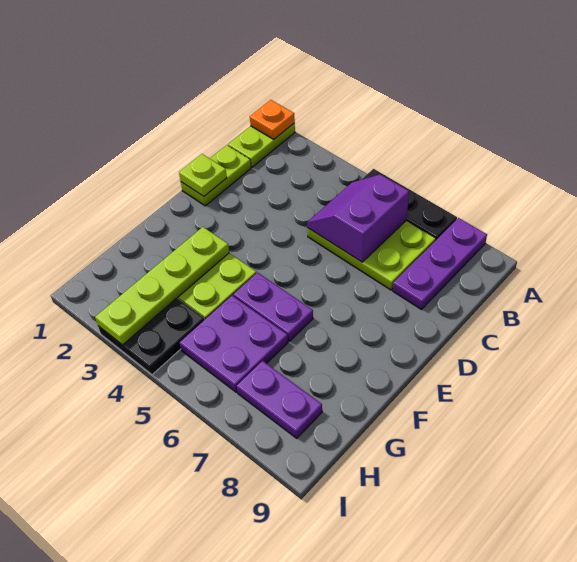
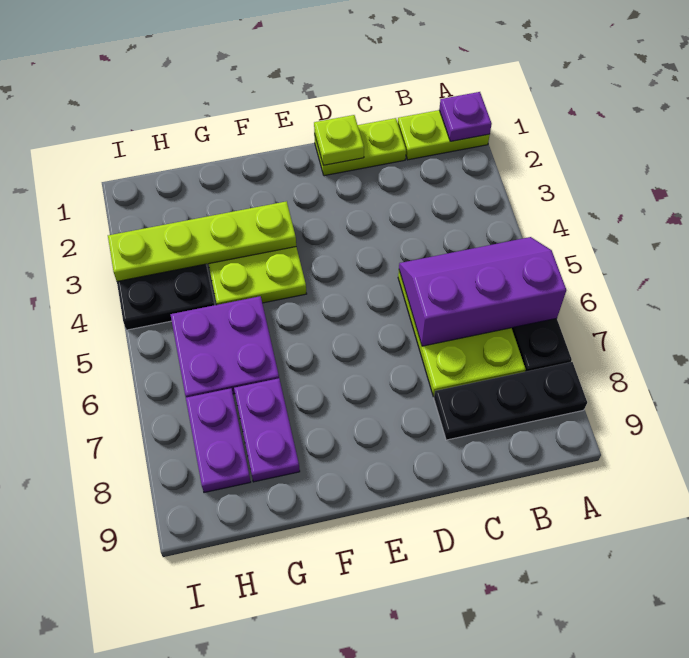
orange plate A1 level 2 -> purple plate A1 level 2
purple plate A8:C8 level 1 -> black plate A8:C8 level 1
purple slope B5:C6 level 2 top 6 -> purple slope A5:C6 level 2 top 6
purple plate F5:F6 level 1 -> purple plate G7:G8 level 1

